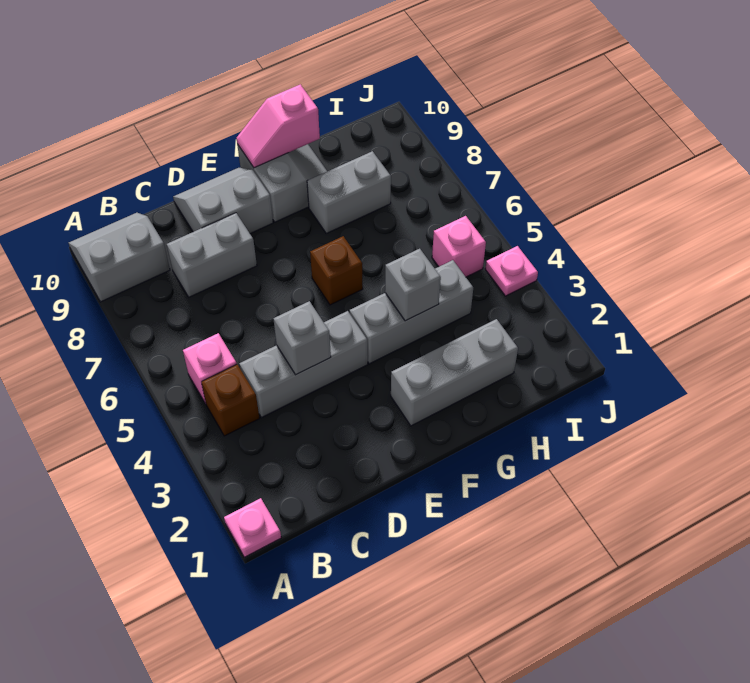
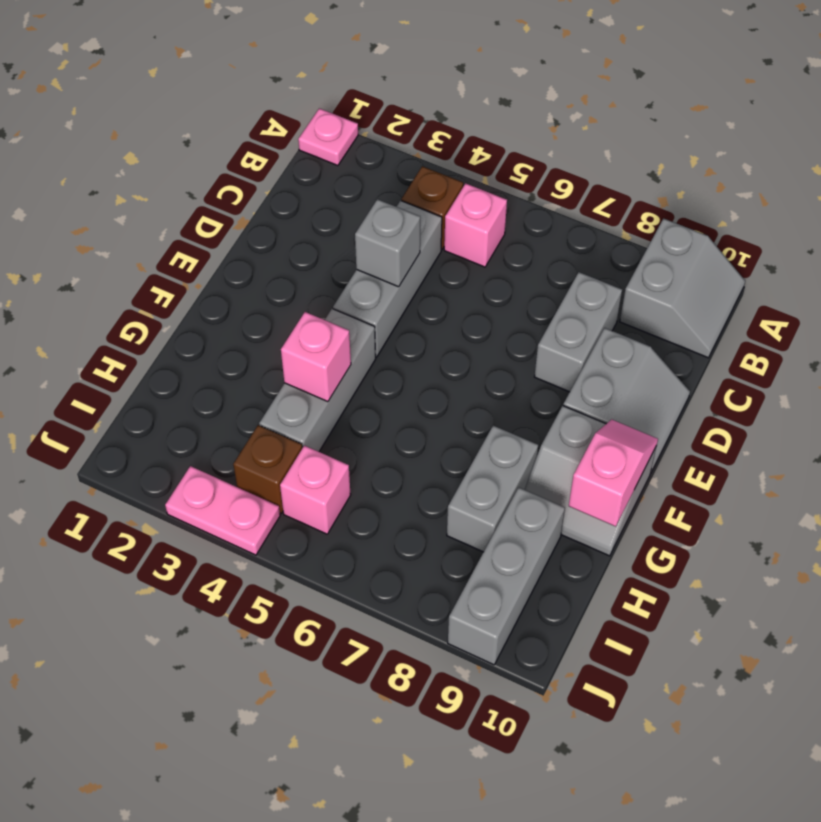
grey brick F2:H2 level 1 -> grey brick H9:J9 level 1
brown brick F6 level 1 -> brown brick I4 level 1
grey brick G4 level 2 -> pink brick G4 level 2
pink plate J4 level 1 -> pink plate J3:J4 level 1

